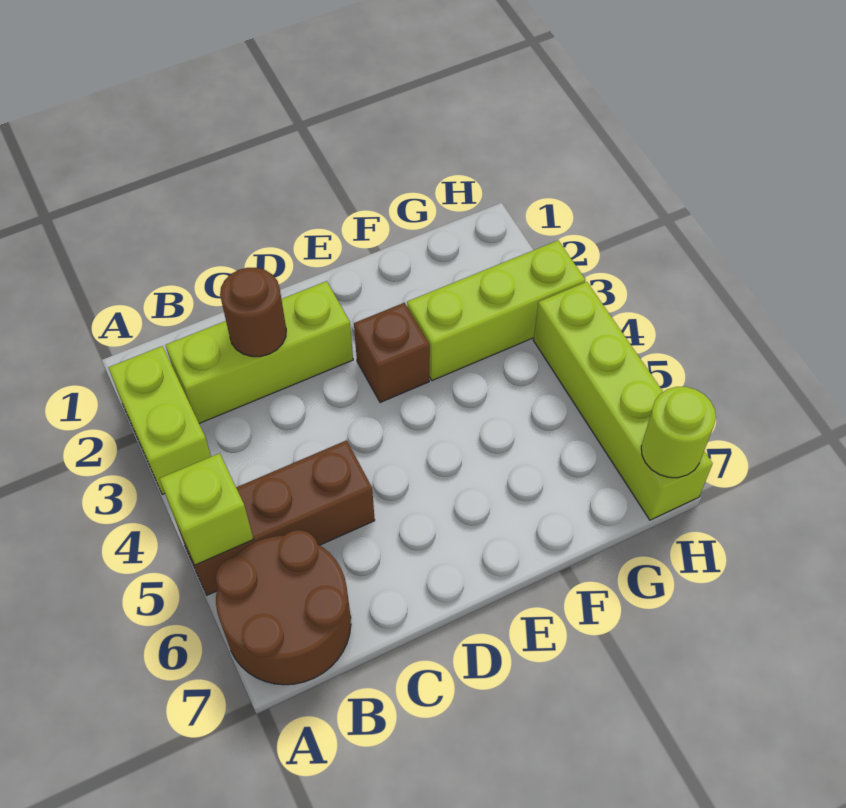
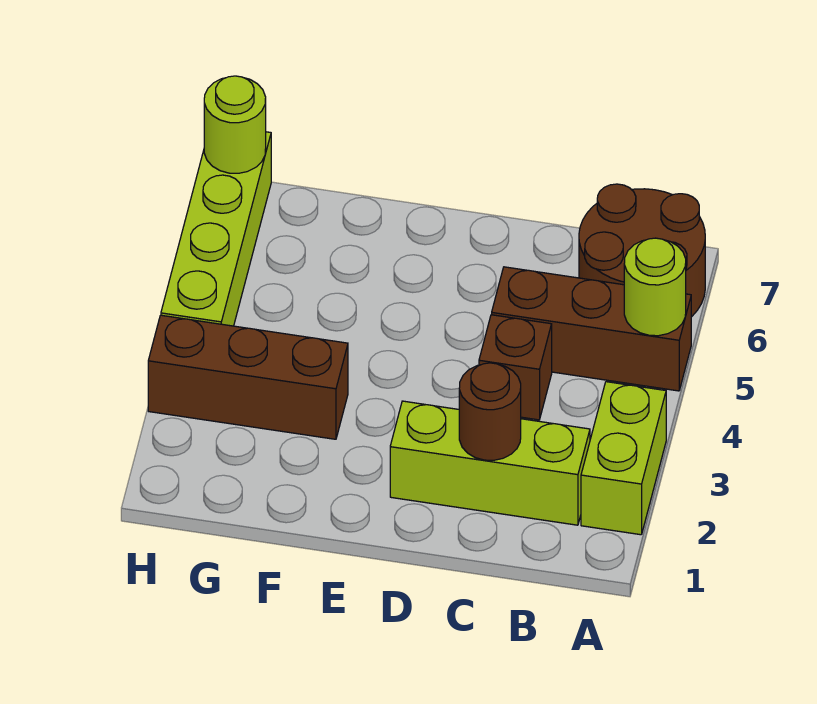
lime brick A5 level 2 -> lime round brick A5 level 2
brown brick E3 level 1 -> brown brick C4 level 1
lime brick F3:H3 level 1 -> brown brick F3:H3 level 1

